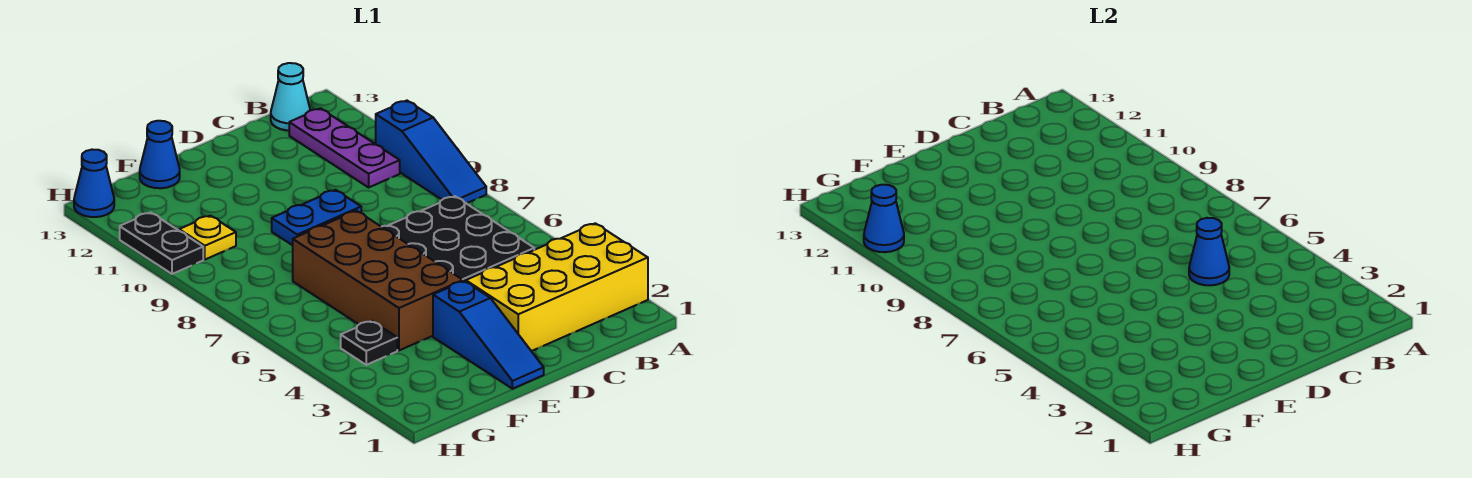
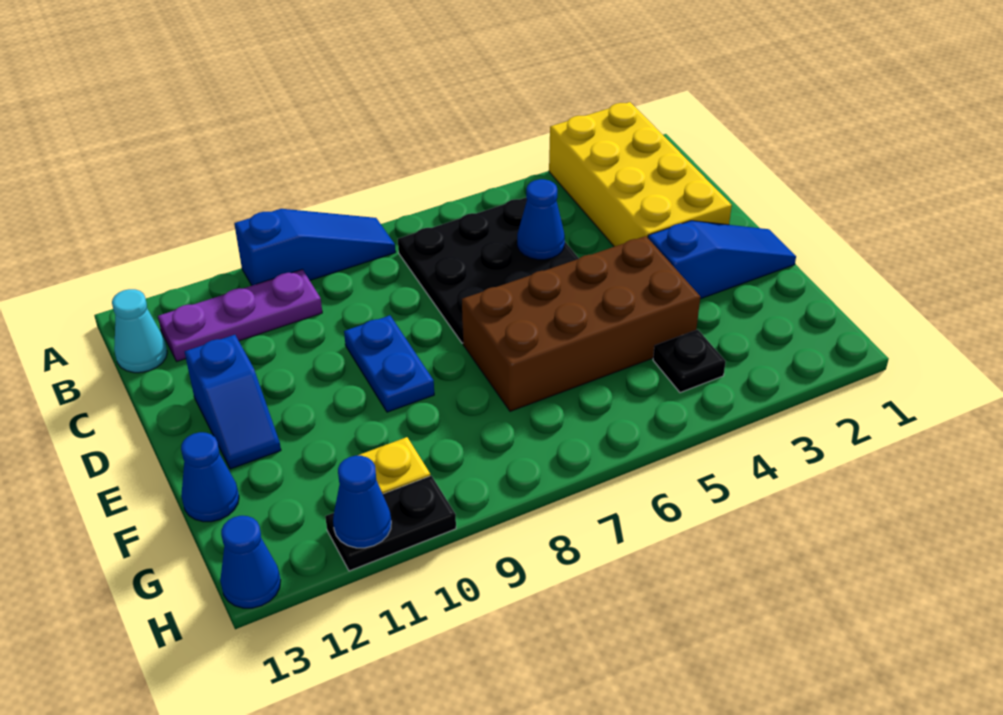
none -> blue slope D12:E12 level 1 top D

